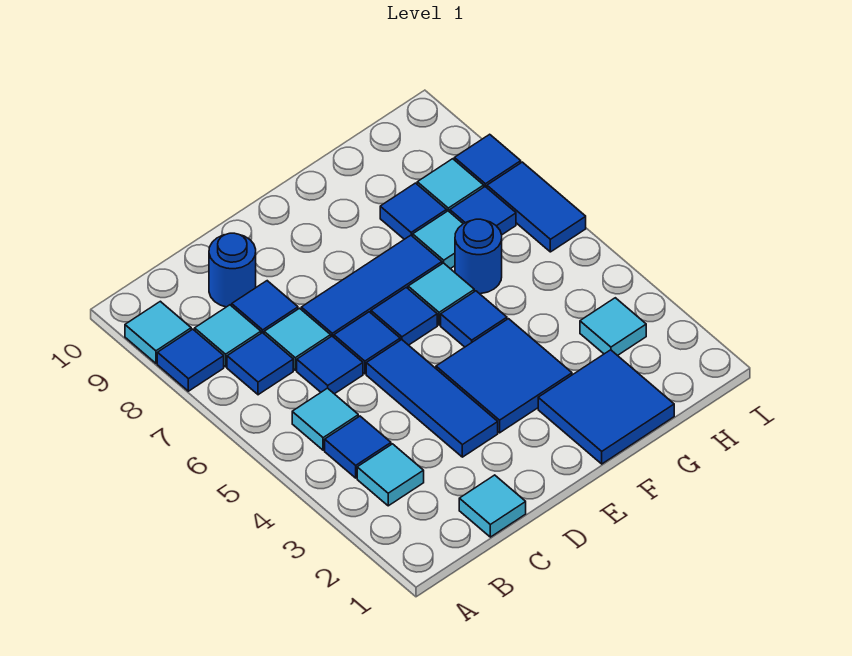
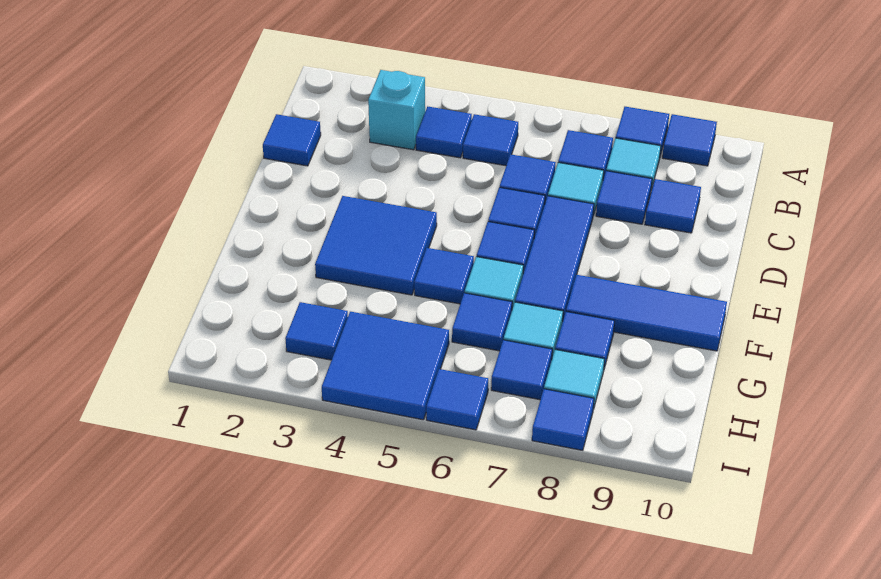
cyan tile A9 level 1 -> blue tile A9 level 1
cyan tile B3 level 1 -> cyan brick B3 level 1
cyan tile B5 level 1 -> blue tile B5 level 1
cyan tile C1 level 1 -> blue tile C1 level 1
blue round brick C9 level 1 -> blue tile C9 level 1
blue tile D3:D5 level 1 -> blue tile F8:F10 level 1
blue tile F1:G2 level 1 -> blue tile H4:I5 level 1
blue round brick G6 level 1 -> blue tile G6 level 1
cyan tile H3 level 1 -> blue tile H3 level 1
blue tile I6:I7 level 1 -> blue tile I6 level 1

